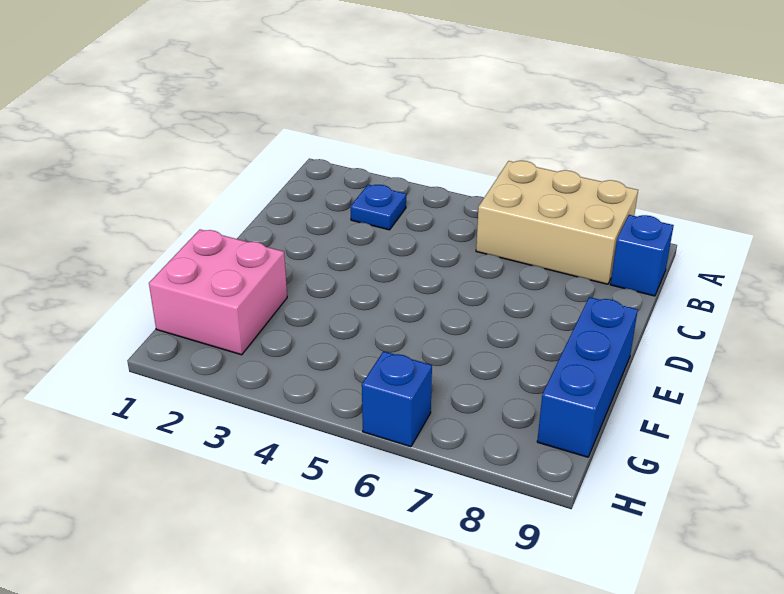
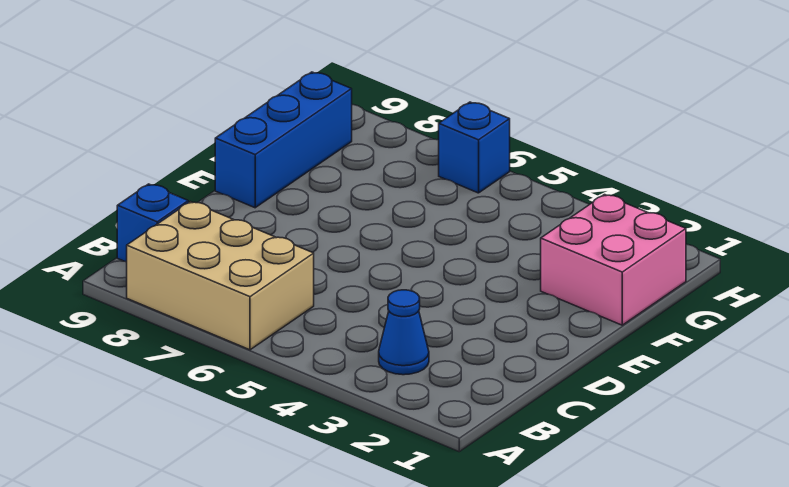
blue plate B3 level 1 -> blue cone B3 level 1

